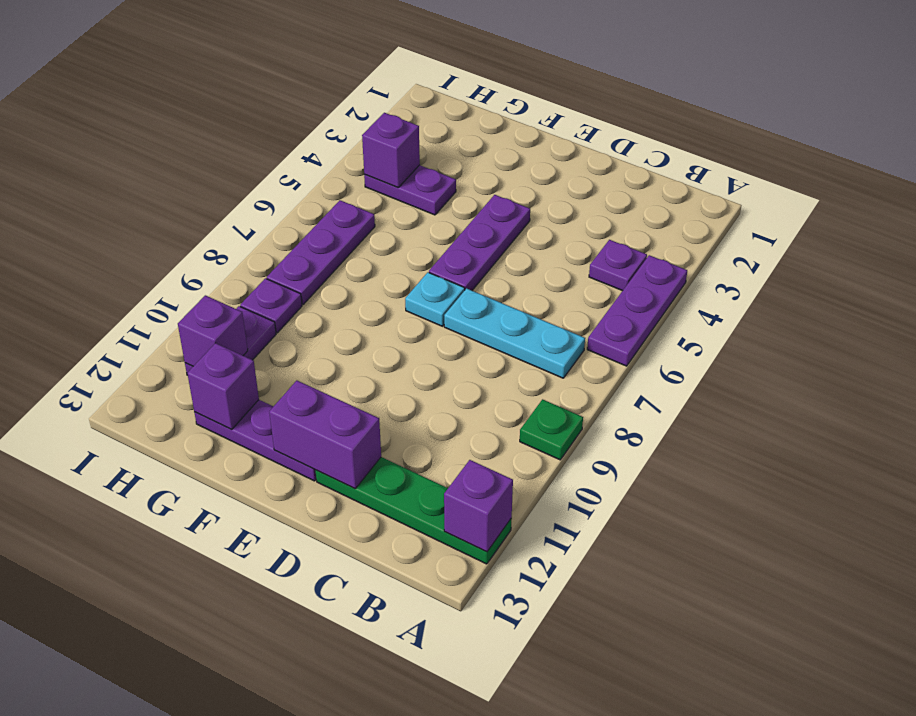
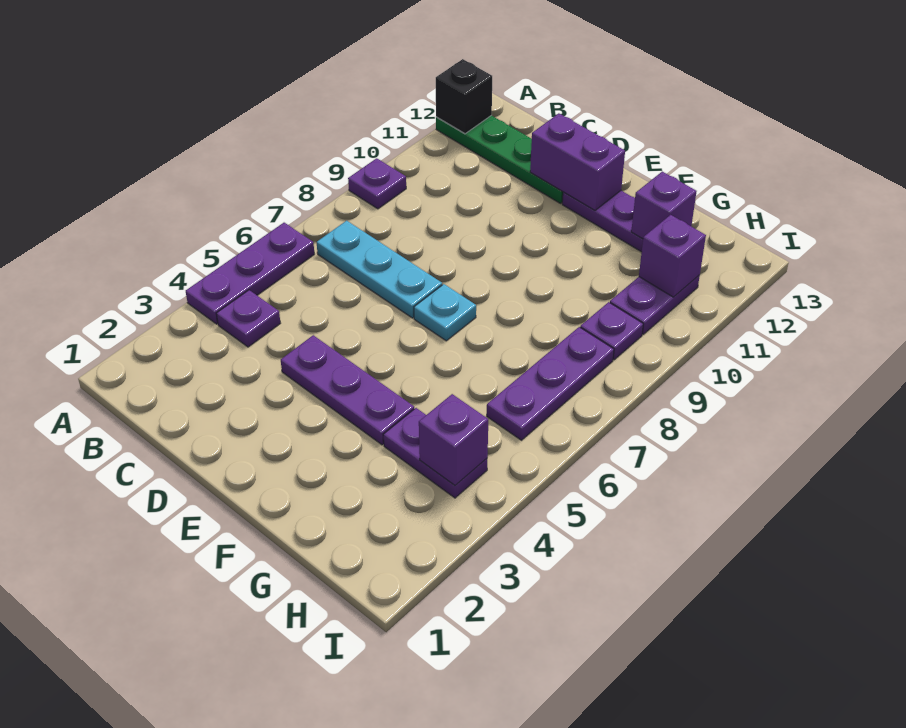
green plate A9 level 1 -> purple plate A9 level 1
purple brick A12 level 2 -> black brick A12 level 2
purple plate E4:E6 level 1 -> purple plate D4:F4 level 1

